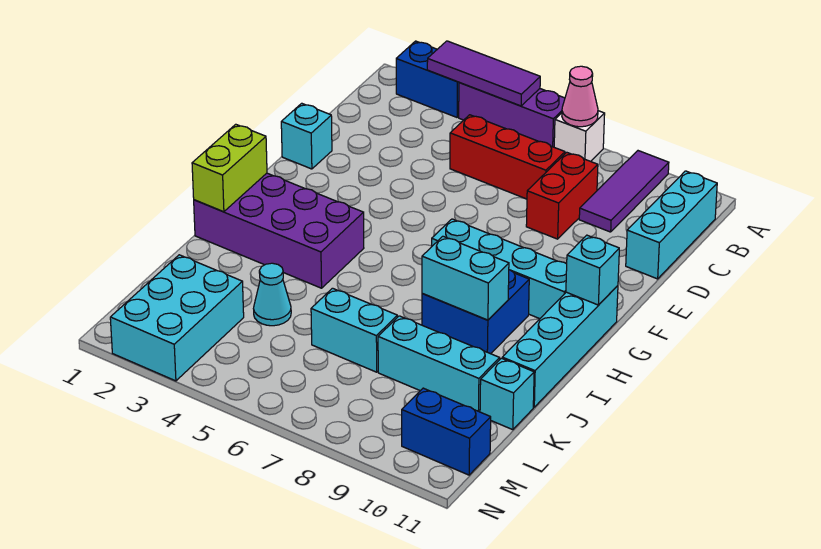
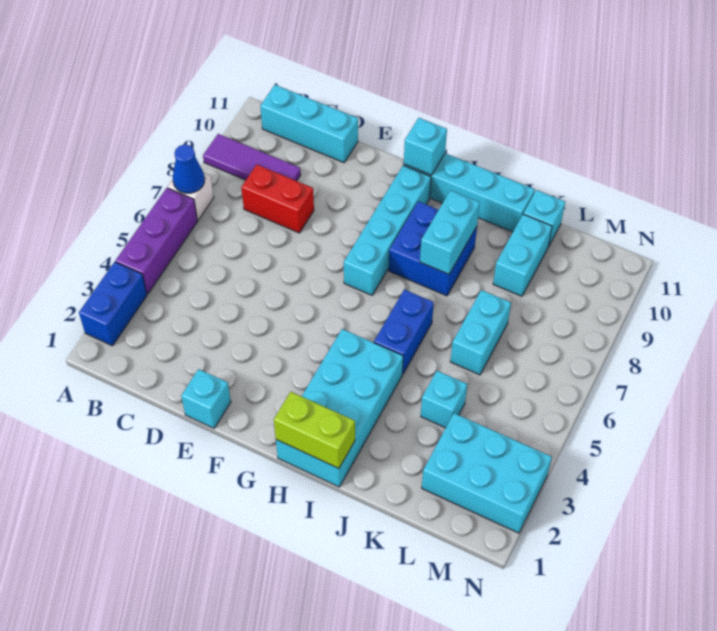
purple tile A3:A5 level 2 -> none
pink cone A7 level 2 -> blue cone A7 level 2
red brick C5:C7 level 1 -> none
purple brick H1:I4 level 1 -> cyan brick H1:I4 level 1
cyan cone K4 level 1 -> cyan brick K4 level 1
cyan brick K8:K10 level 1 -> cyan brick K9:K10 level 1
blue brick M10:M11 level 1 -> blue brick I5:I6 level 1

